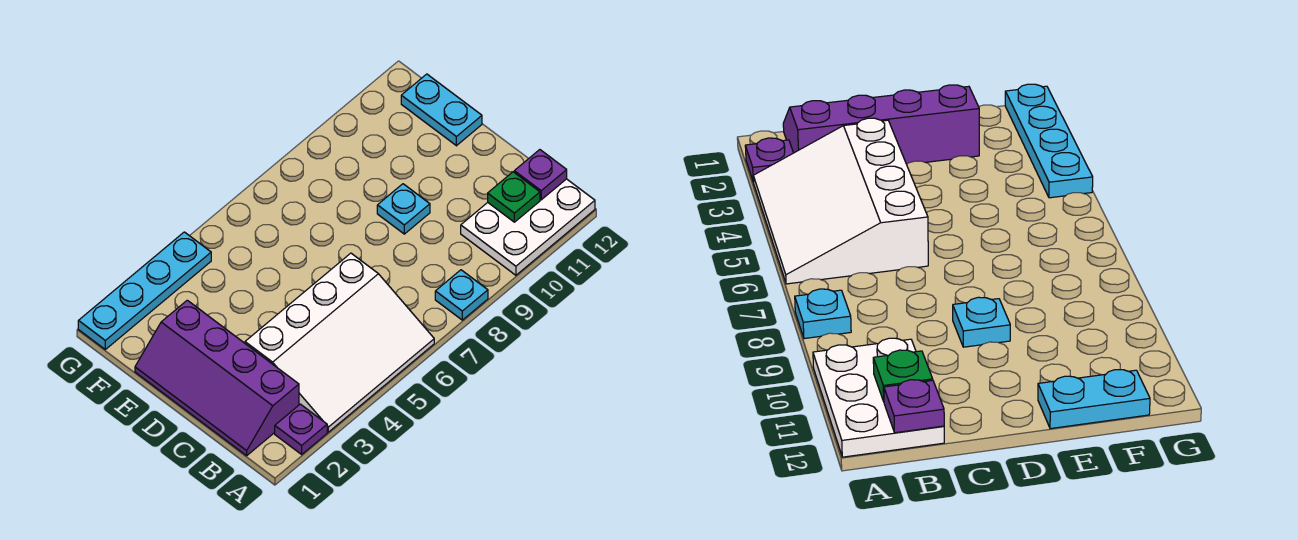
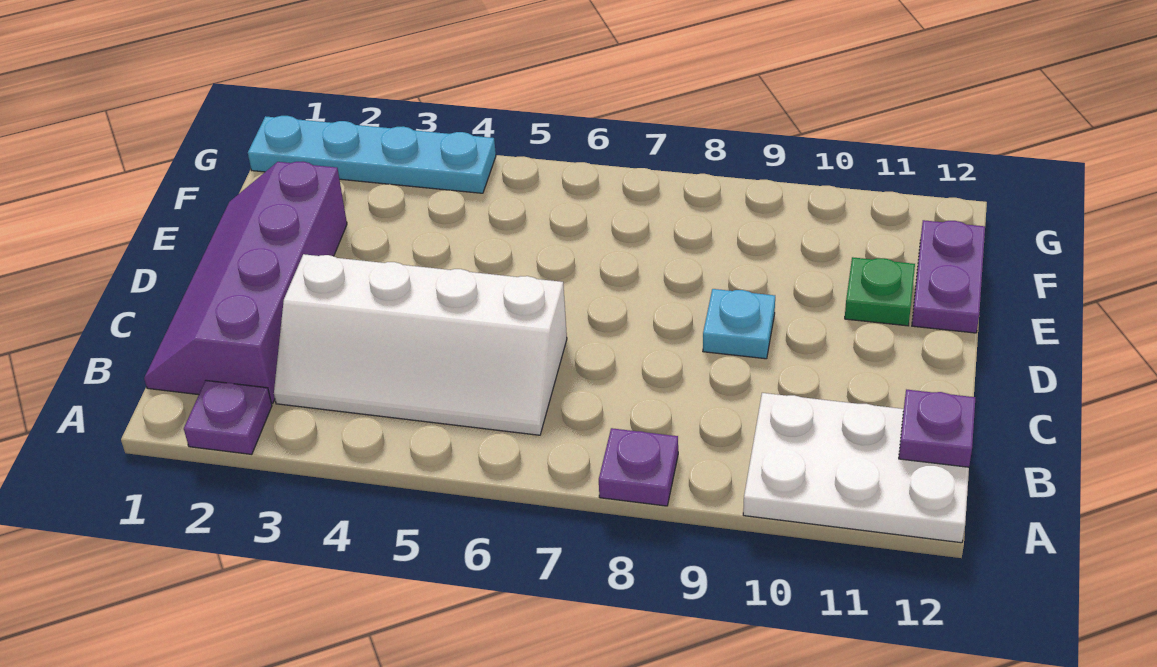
white slope A3:C6 level 1 top C -> white slope B3:C6 level 1 top C
cyan plate A8 level 1 -> purple plate A8 level 1
green plate B11 level 2 -> green plate E11 level 1
cyan plate E12:F12 level 1 -> purple plate E12:F12 level 1

